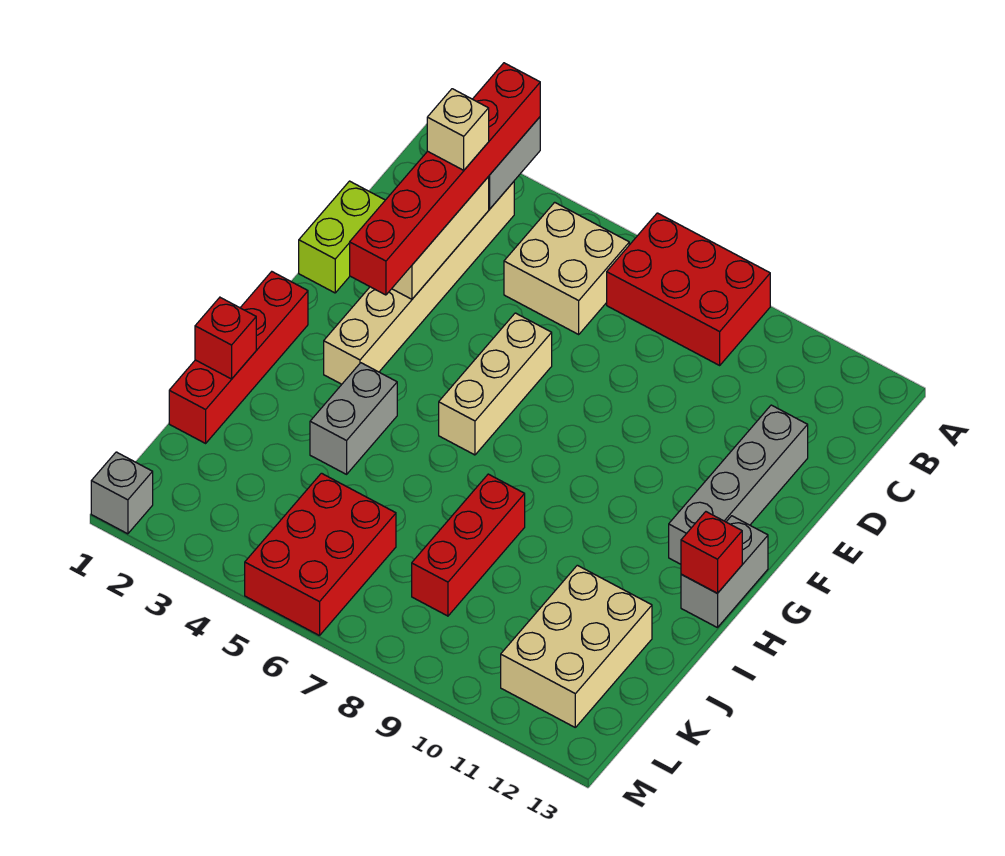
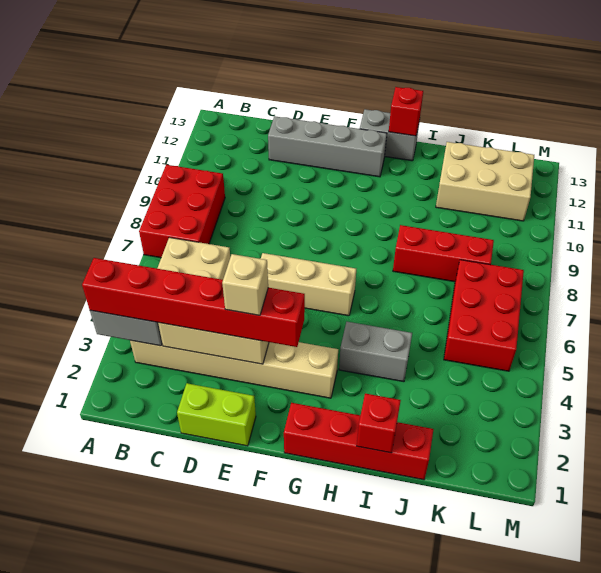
tan brick C3 level 4 -> tan brick E3 level 4
red brick K5:M6 level 1 -> red brick K5:L7 level 1
grey brick M1 level 1 -> none

